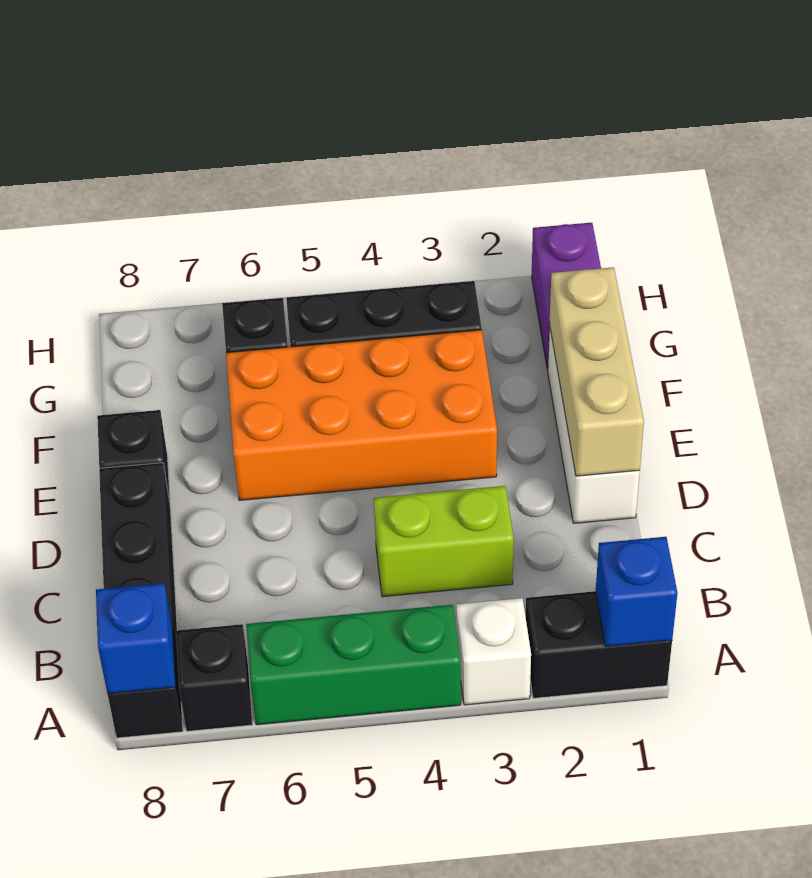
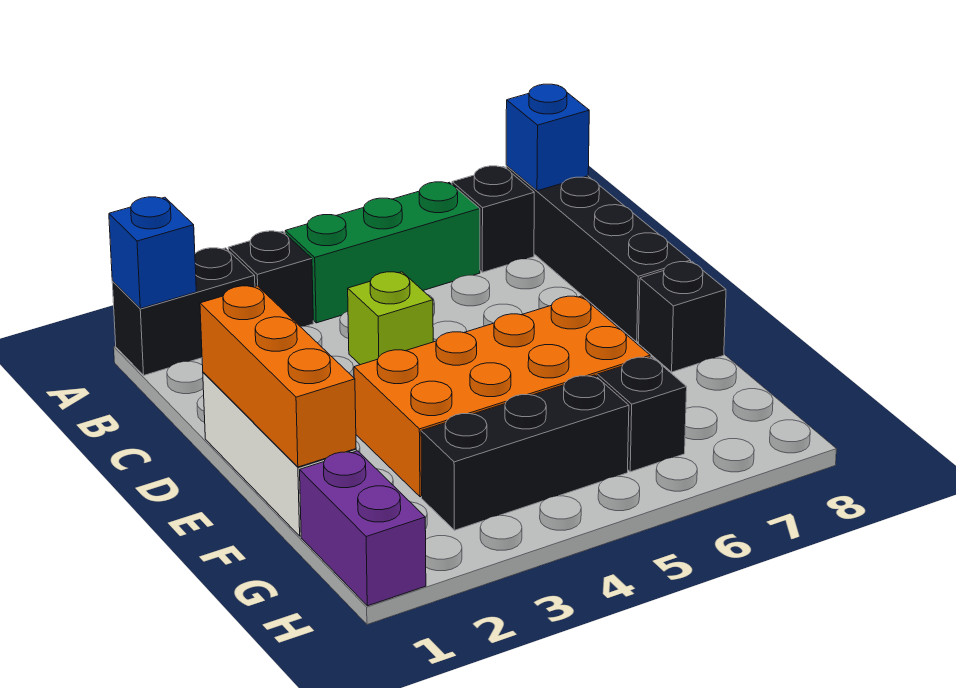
white brick A3 level 1 -> black brick A3 level 1
lime brick C3:C4 level 1 -> lime brick C4 level 1
tan brick D1:F1 level 2 -> orange brick D1:F1 level 2

